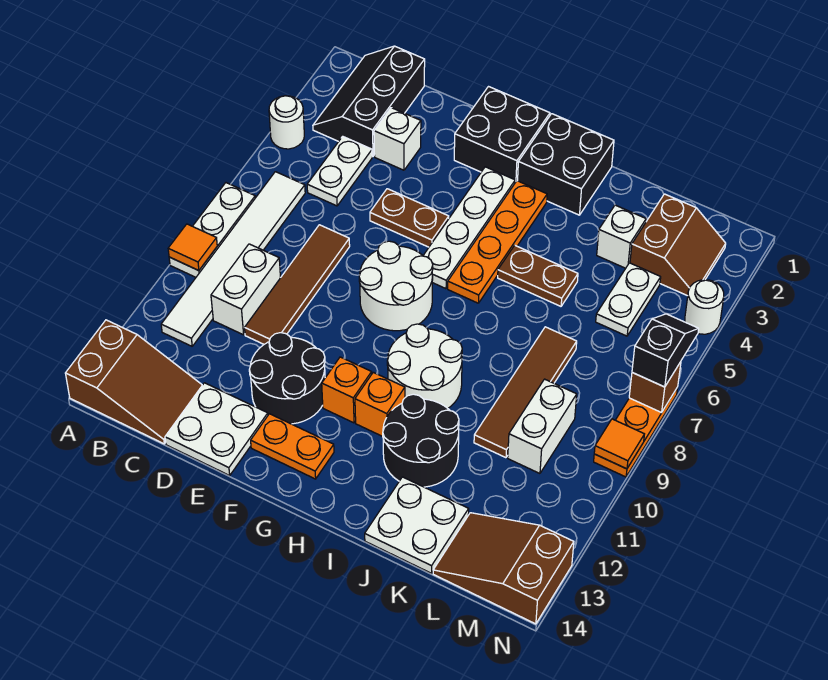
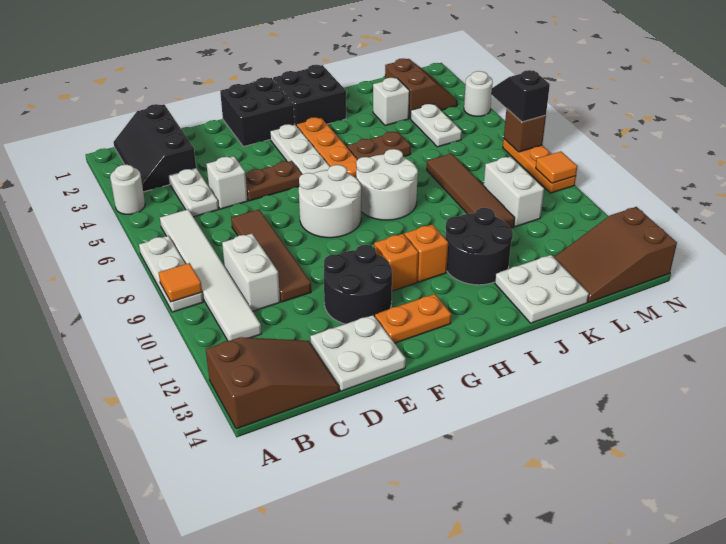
white brick D3 level 1 -> white brick D5 level 1
white round brick H9:I10 level 1 -> white round brick H7:I8 level 1

